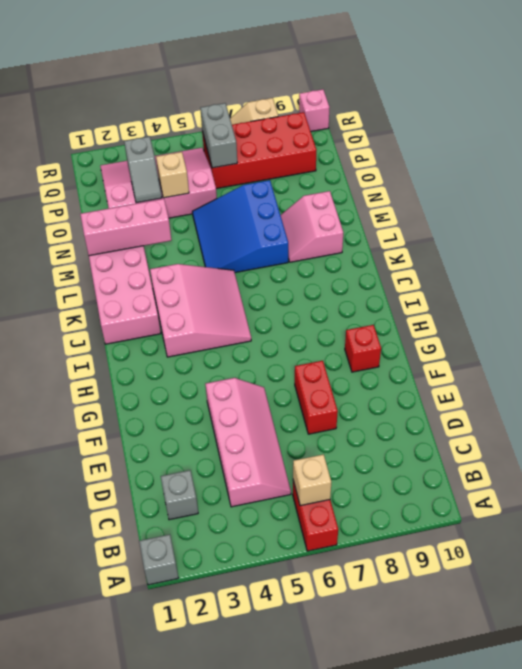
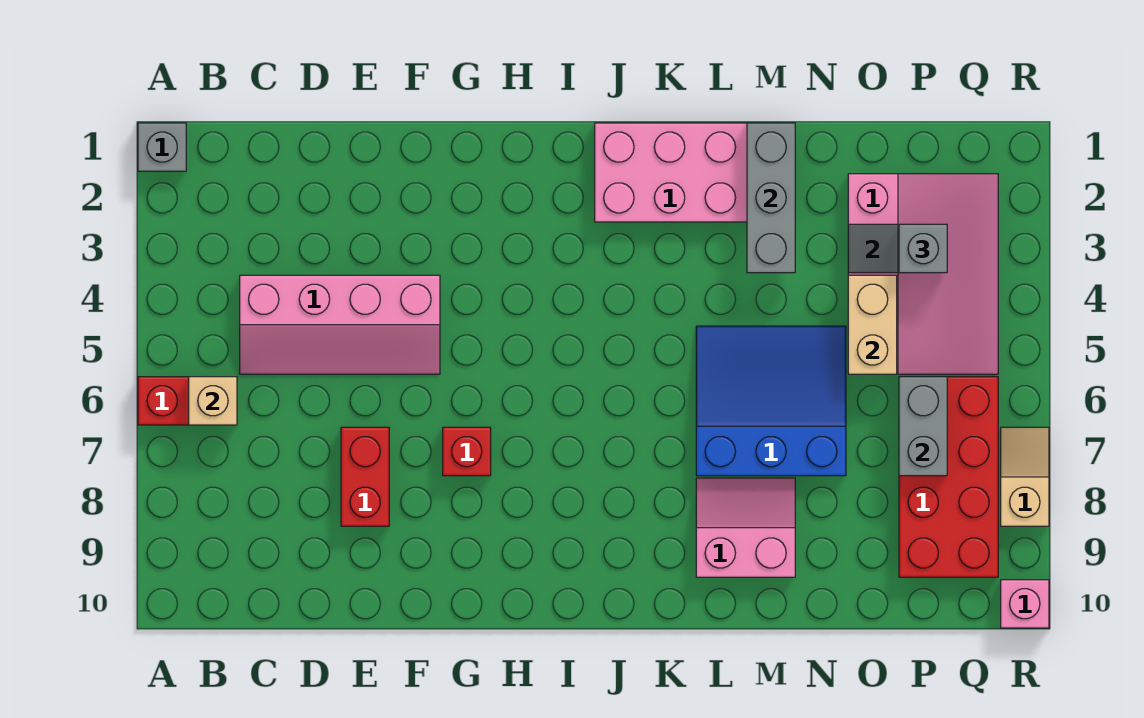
grey brick C2 level 1 -> grey brick P3 level 3
red brick E7:F7 level 1 -> red brick E7:E8 level 1
red brick G9 level 1 -> red brick G7 level 1
pink slope I3:K5 level 1 top 3 -> none
pink brick M1:M3 level 2 -> grey brick M1:M3 level 2
tan brick O4 level 2 -> tan brick O4:O5 level 2
grey brick P6:Q6 level 2 -> grey brick P6:P7 level 2

